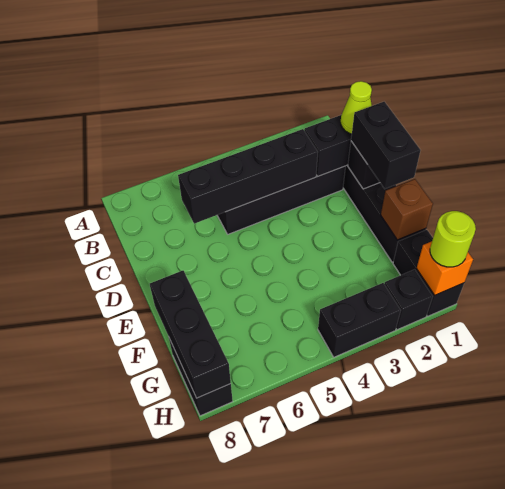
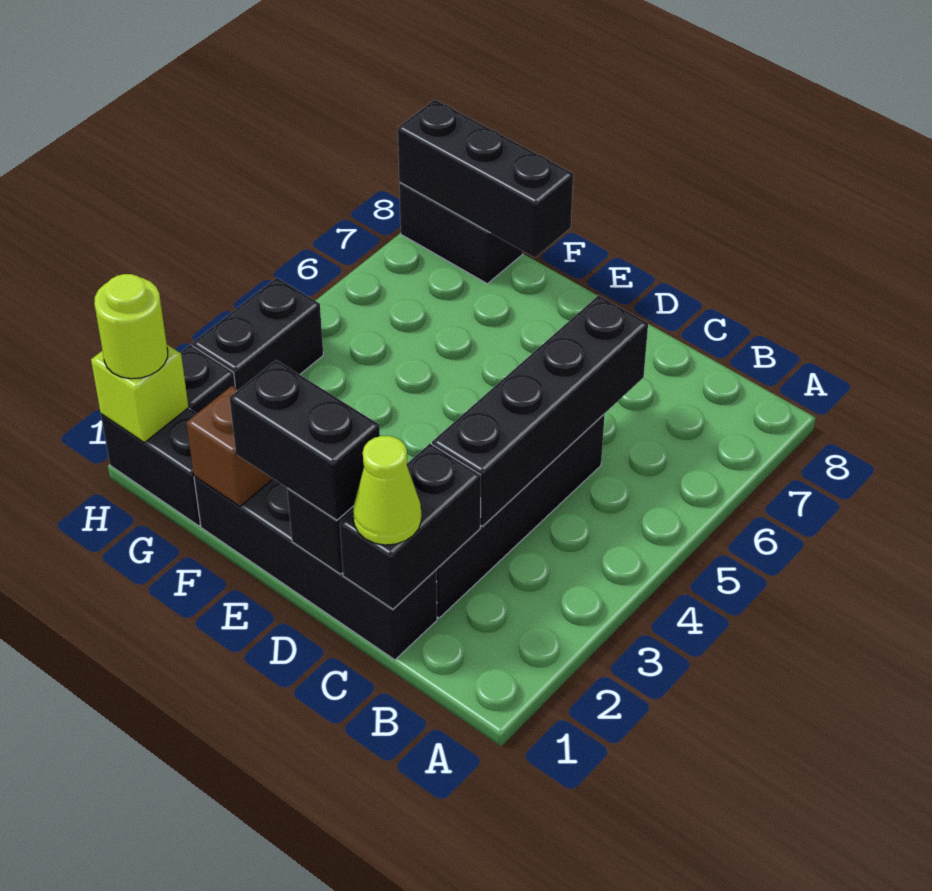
orange brick H1 level 2 -> lime brick H1 level 2

